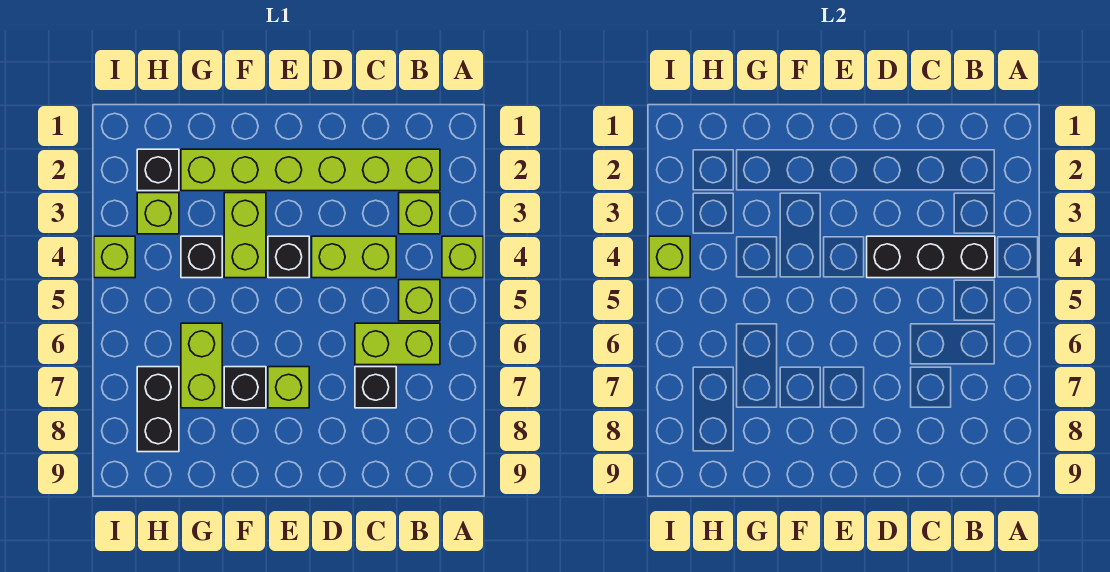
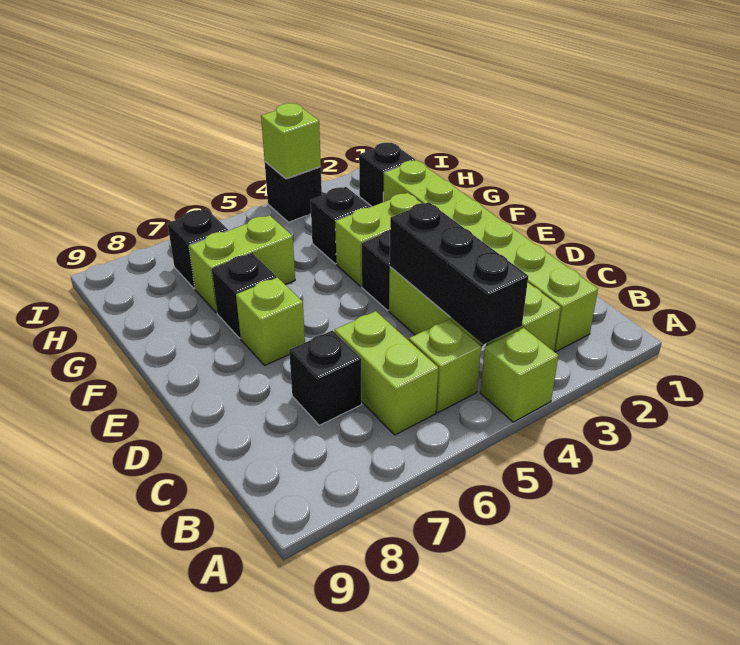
lime brick H3 level 1 -> none
black brick H7:H8 level 1 -> black brick H7 level 1
lime brick I4 level 1 -> black brick I4 level 1

